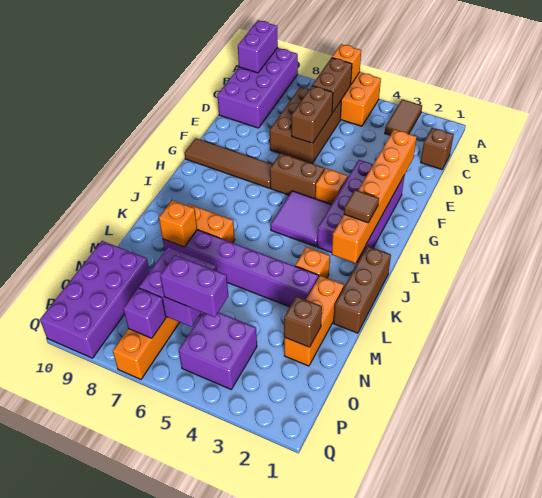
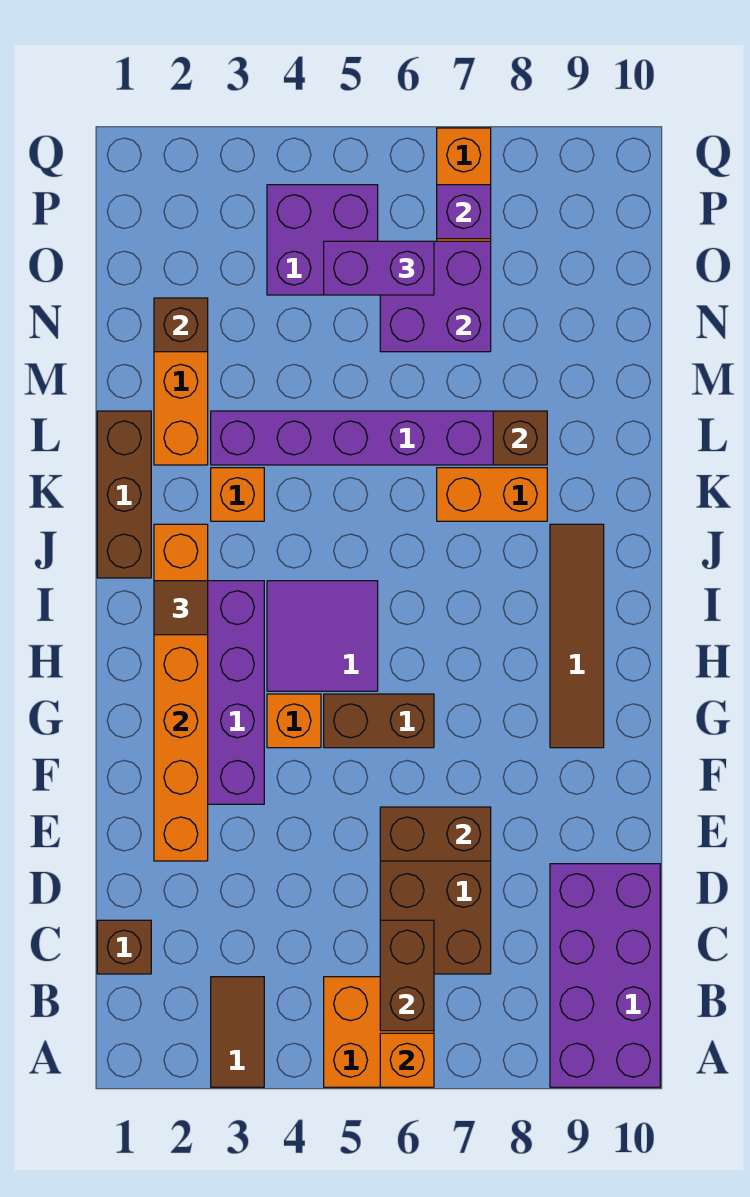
purple brick A10:B10 level 2 -> none
brown brick D6:E6 level 2 -> brown brick E6:E7 level 2
brown tile G7:G10 level 1 -> brown tile G9:J9 level 1
orange brick L8 level 2 -> brown brick L8 level 2
purple brick N9:Q10 level 1 -> none

